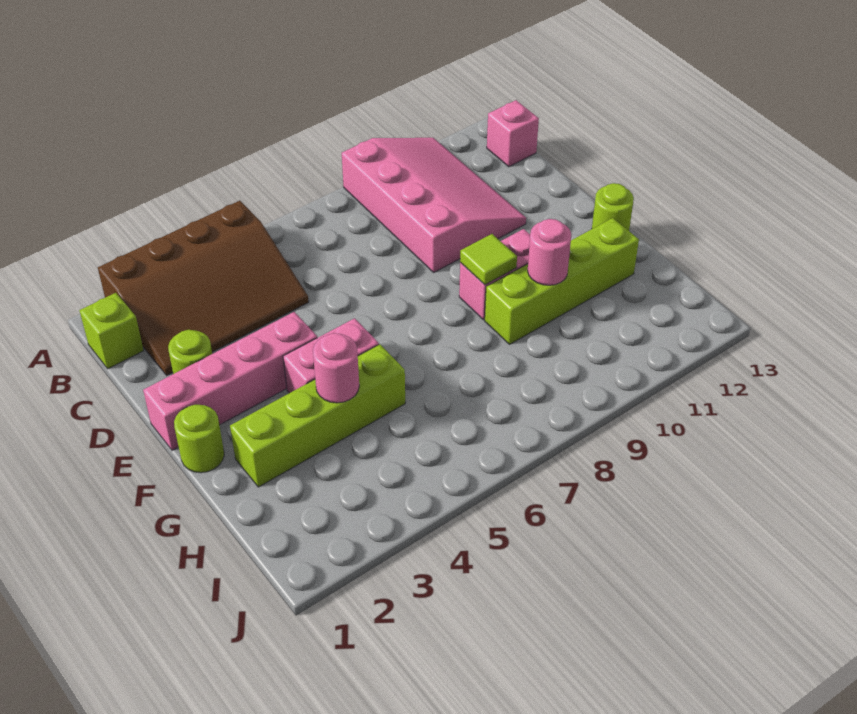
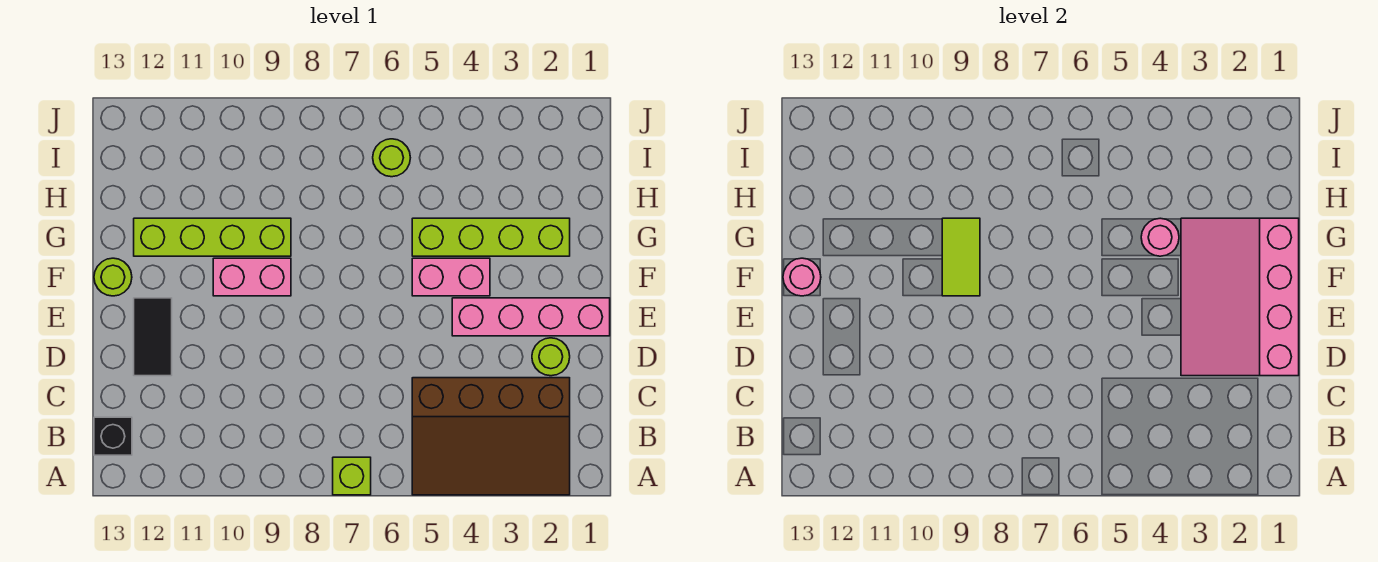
brown slope A2:C5 level 1 top A -> brown slope A2:C5 level 1 top C
pink slope A9:D11 level 1 top 9 -> pink slope D1:G3 level 2 top 1
lime brick B1 level 1 -> lime brick A7 level 1
pink brick B13 level 1 -> black brick B13 level 1
none -> black tile D12:E12 level 1
lime round brick F1 level 1 -> lime round brick I6 level 1
lime tile F9 level 2 -> lime tile F9:G9 level 2
pink round brick G10 level 2 -> pink round brick F13 level 2

